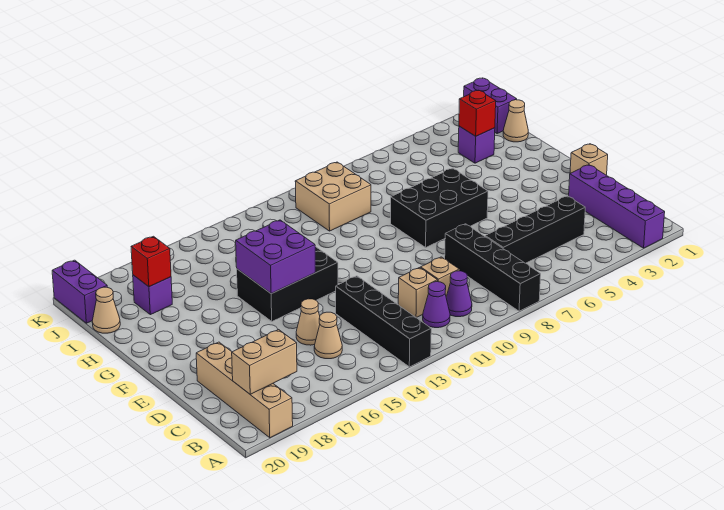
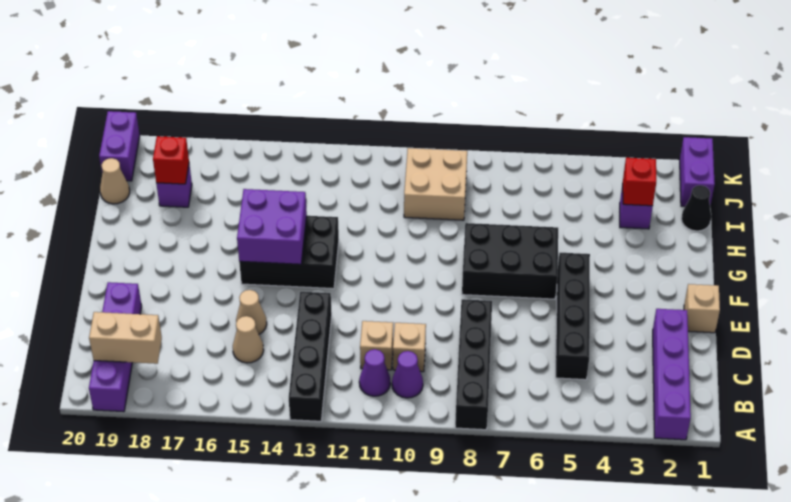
tan brick A19:D19 level 1 -> purple brick A19:D19 level 1
black brick C4:C7 level 1 -> black brick C5:F5 level 1
tan cone I1 level 1 -> black cone I1 level 1

